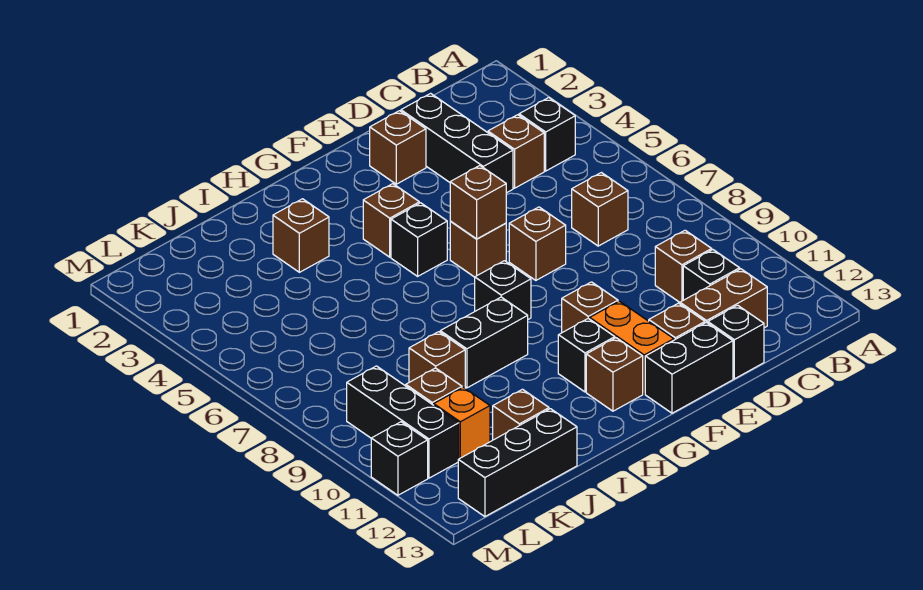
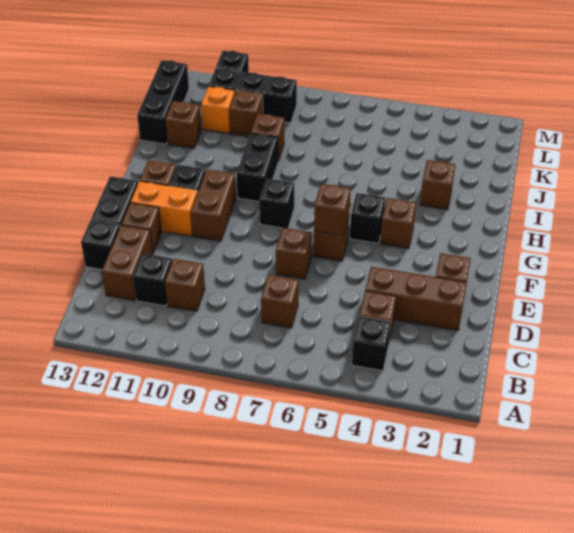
black brick D2:D4 level 1 -> brown brick D2:D4 level 1
brown brick F10 level 1 -> brown brick F10:G10 level 1

